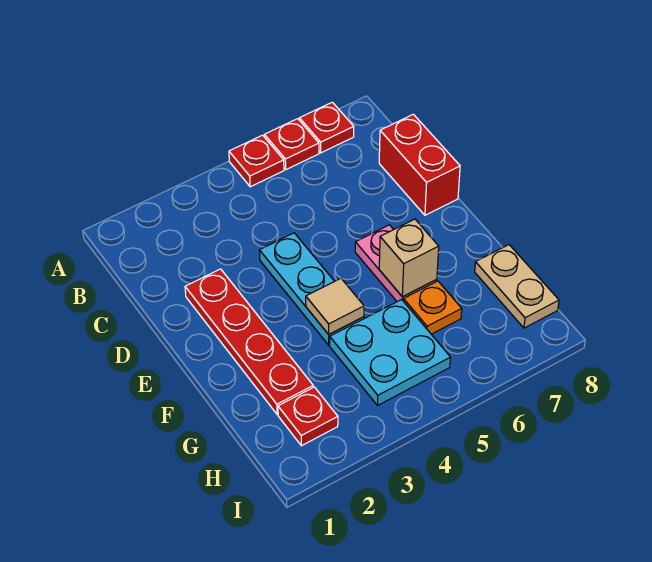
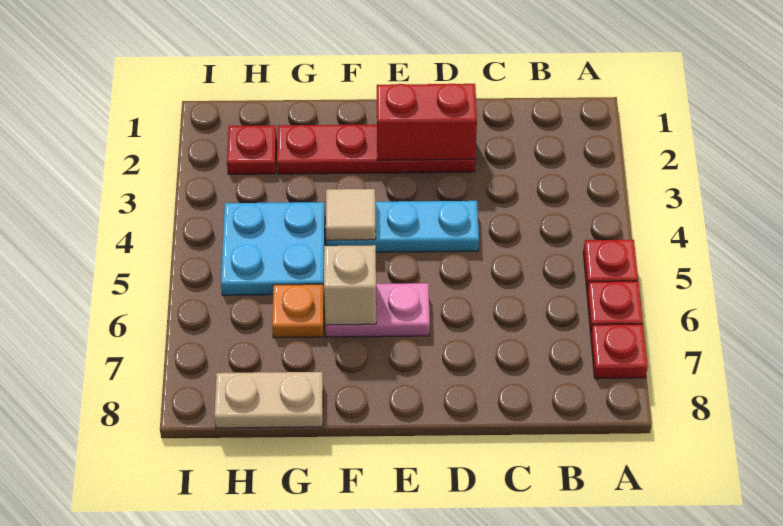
red brick C8:D8 level 1 -> red brick D2:E2 level 2

